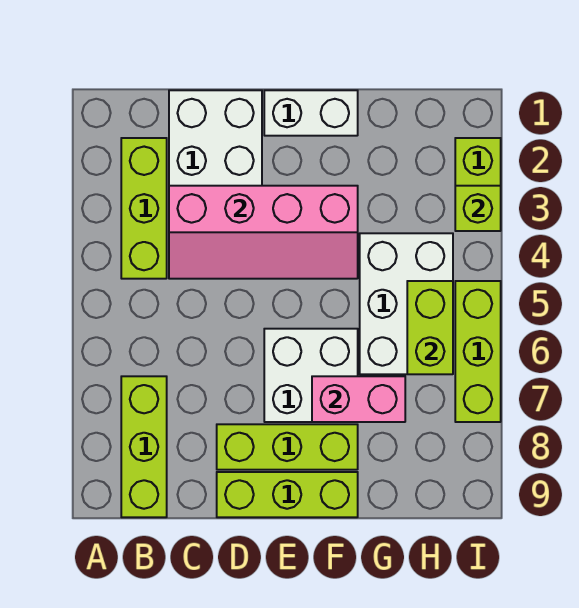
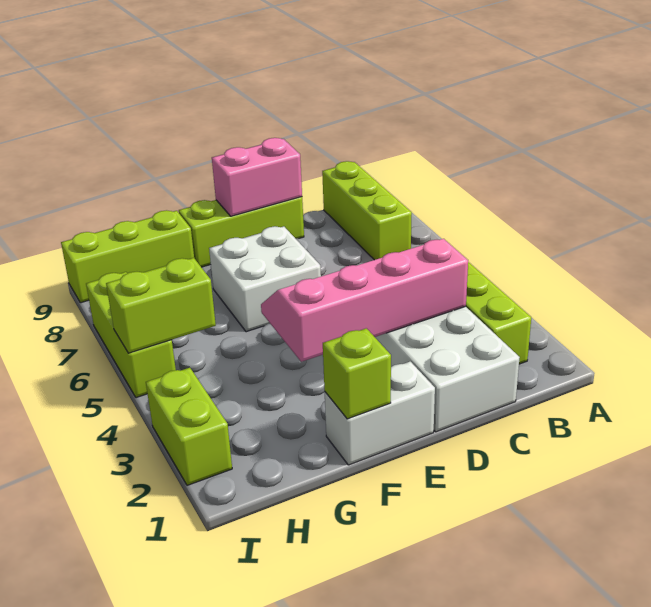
lime brick D8:F8 level 1 -> lime brick G9:I9 level 1
pink brick F7:G7 level 2 -> pink brick D9:E9 level 2
white brick G4:H6 level 1 -> none
lime brick H5:H6 level 2 -> lime brick H5:I5 level 2
lime brick I3 level 2 -> lime brick F1 level 2

